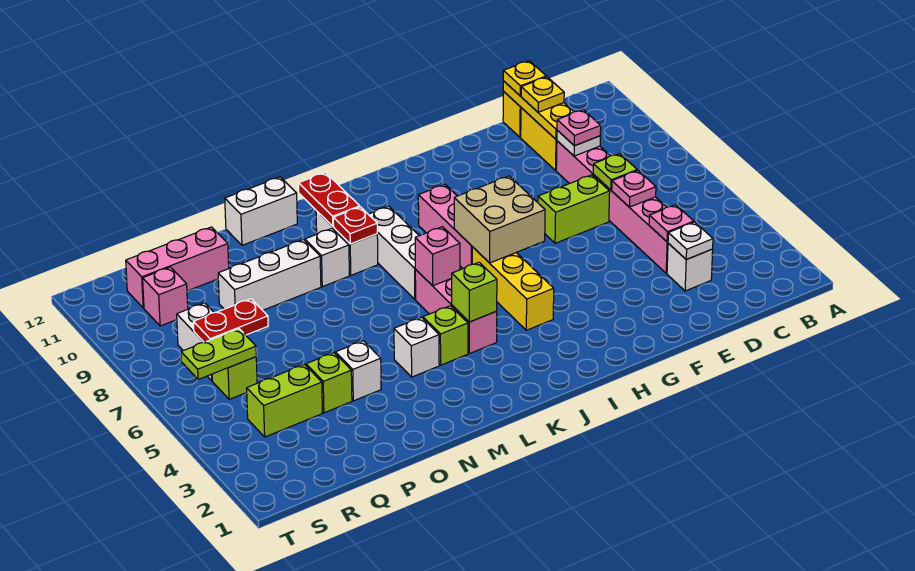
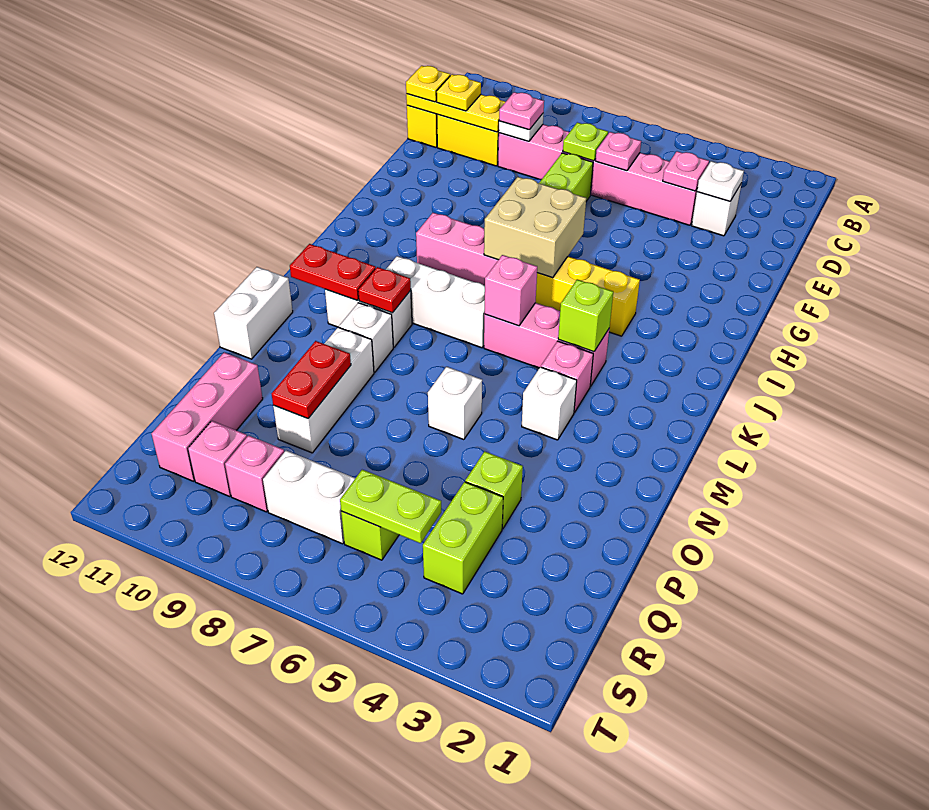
lime brick L4 level 1 -> pink brick L4 level 1
white brick O4 level 1 -> white brick N6 level 1
red plate Q7:R7 level 2 -> red plate O9:P9 level 2
lime plate R6:S6 level 2 -> lime plate R5:R6 level 2
none -> pink brick R9 level 1

